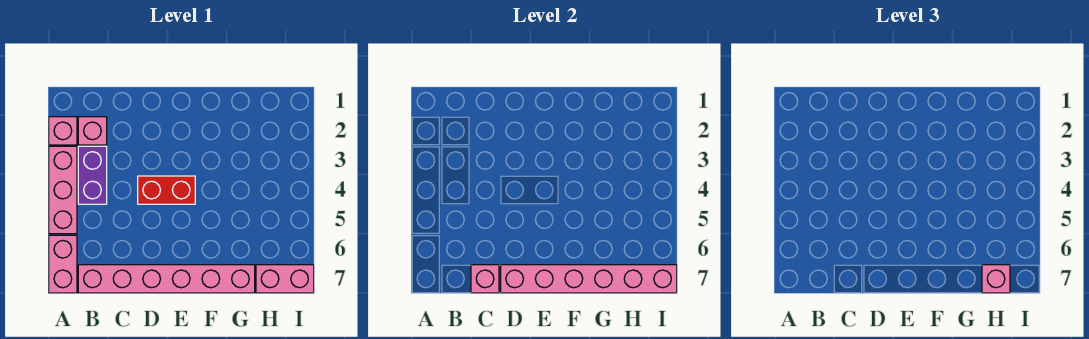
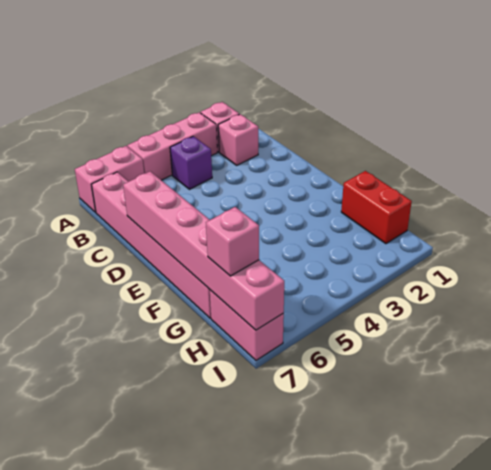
purple brick B3:B4 level 1 -> purple brick B4 level 1
pink brick C7 level 2 -> none
red brick D4:E4 level 1 -> red brick G1:H1 level 1

